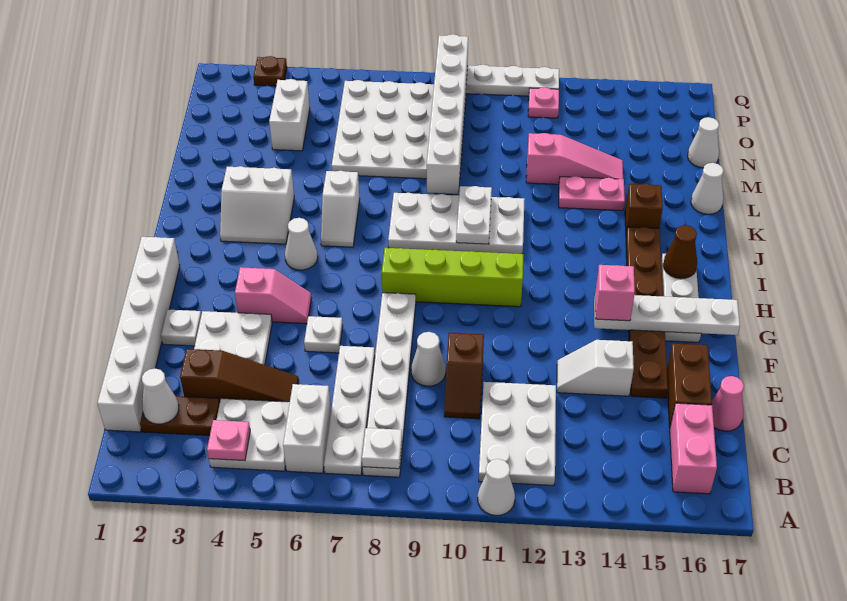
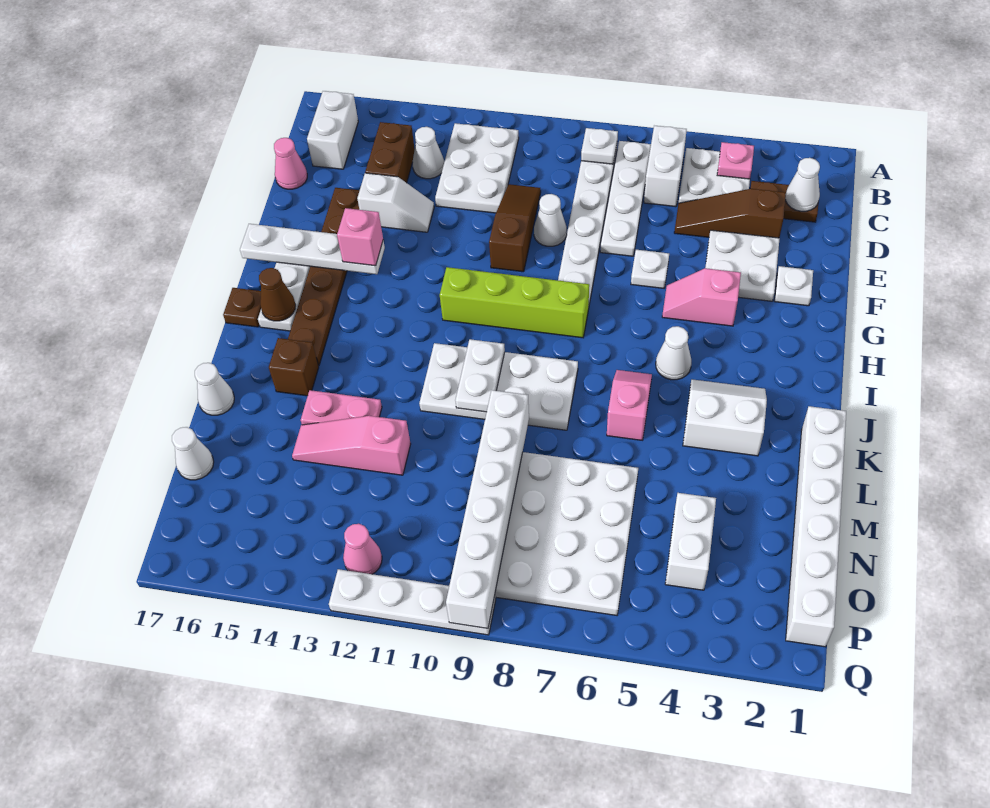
white cone A11 level 1 -> white cone C13 level 1
pink brick B16:C16 level 1 -> white brick B16:C16 level 1
white brick C1:H1 level 1 -> white brick K1:P1 level 1
brown slope D10:E10 level 1 top E -> brown slope D10:F10 level 1 top F
brown brick D16:E16 level 1 -> brown brick C14:D14 level 1
white slope J6:K6 level 1 top K -> pink slope J6:K6 level 1 top K
pink plate P12 level 1 -> pink cone P12 level 1
brown plate Q3 level 1 -> brown plate I17 level 1

